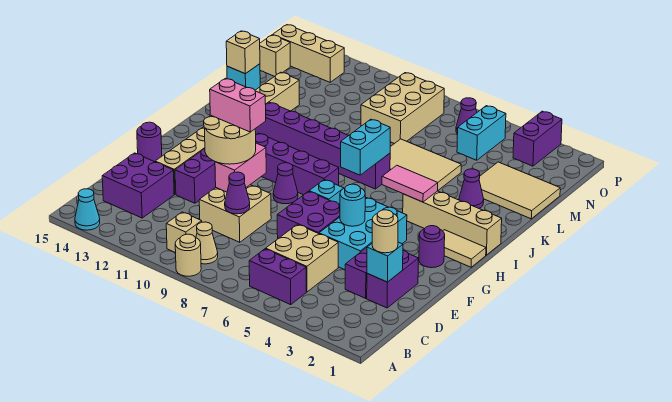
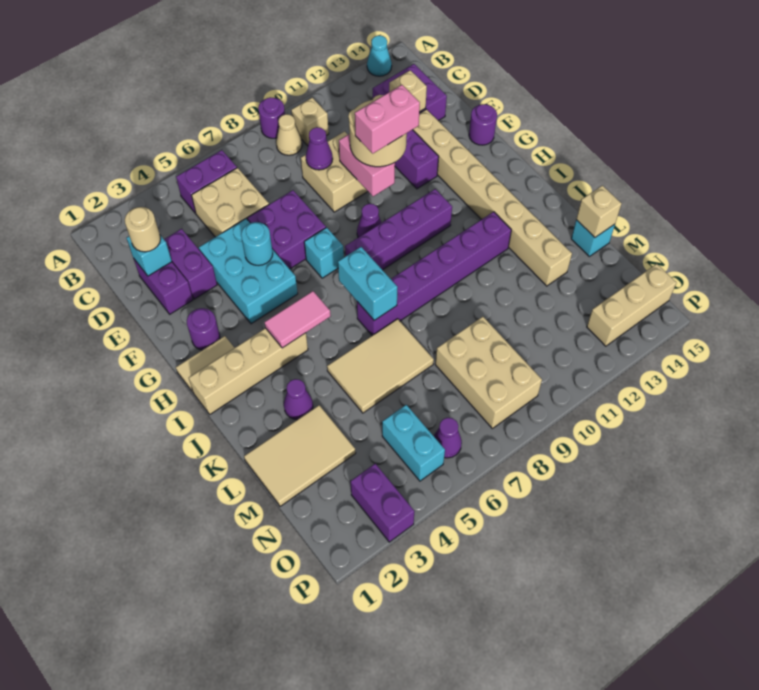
tan round brick A9 level 1 -> purple round brick A9 level 1
tan brick N15 level 1 -> tan brick D13 level 2

